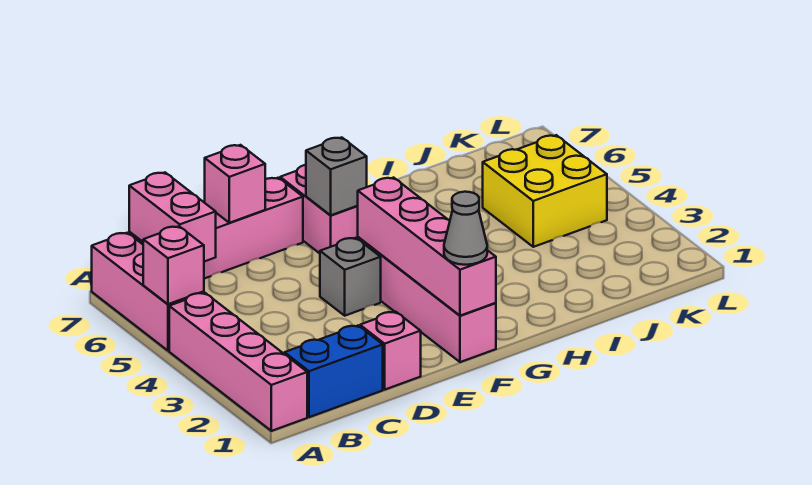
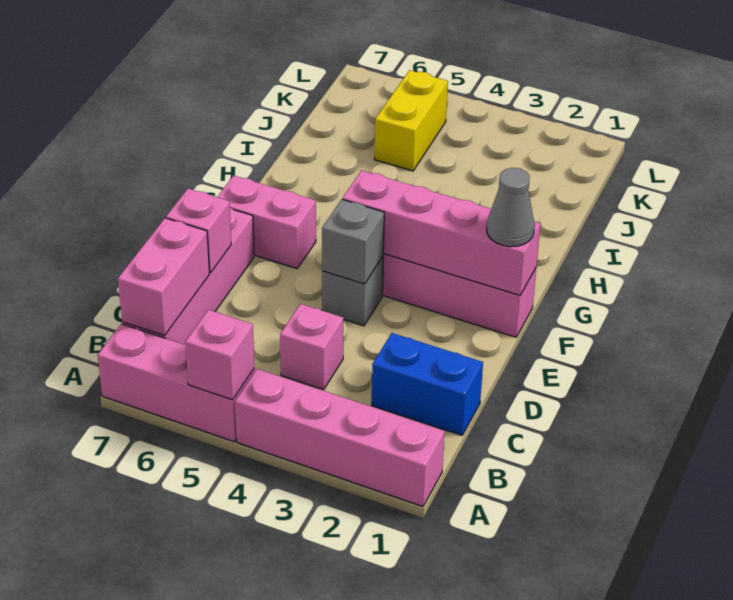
blue brick B1:C1 level 1 -> blue brick C1:C2 level 1
pink brick B6:B7 level 2 -> pink brick B7:C7 level 2
pink brick D1 level 1 -> pink brick C4 level 1
grey brick F6 level 2 -> grey brick E4 level 2
yellow brick J4:K5 level 1 -> yellow brick J5:K5 level 1

